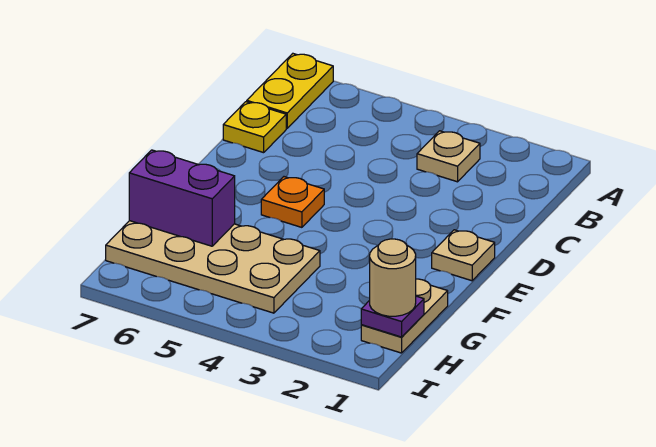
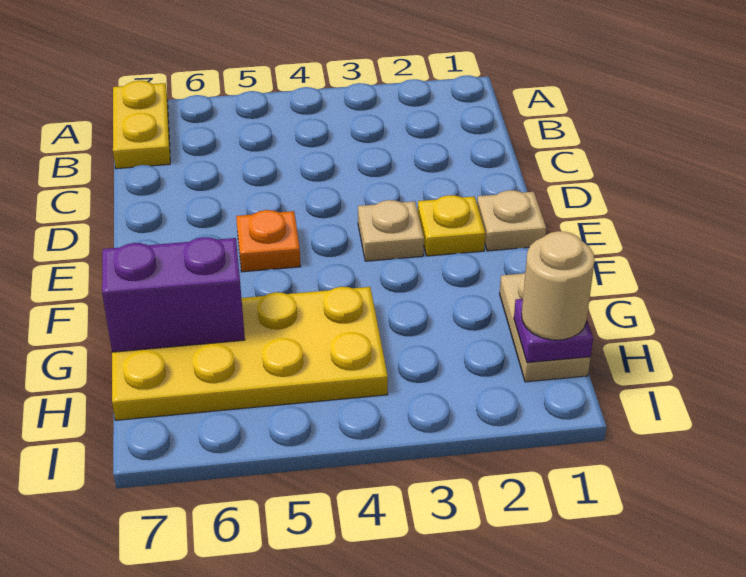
tan plate B3 level 1 -> tan plate E3 level 1
yellow plate C7 level 1 -> yellow plate E2 level 1
tan plate G4:H7 level 1 -> yellow plate G4:H7 level 1

